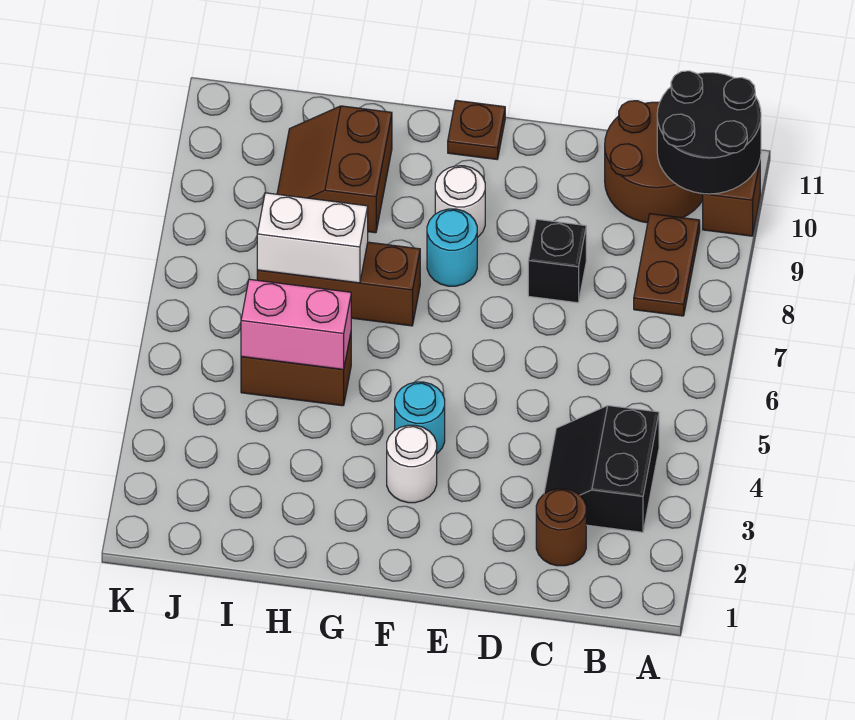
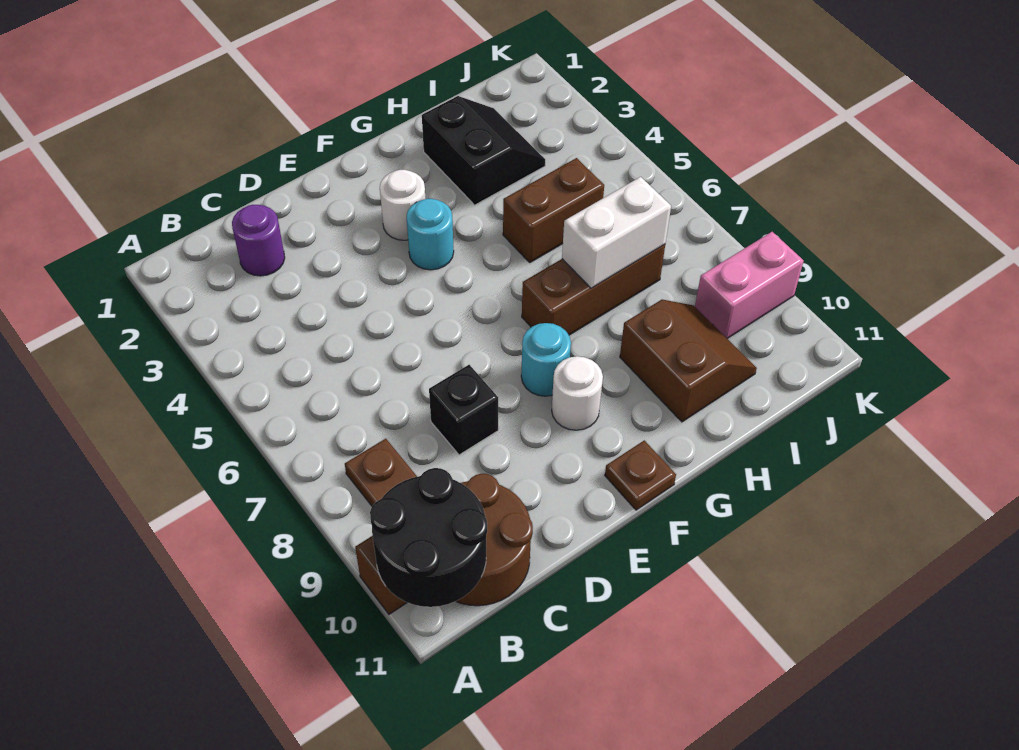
black slope B3:C4 level 1 top B -> black slope H2:I3 level 1 top H
brown round brick C2 level 1 -> purple round brick C2 level 1
pink brick H5:I5 level 2 -> pink brick J9:K9 level 1

